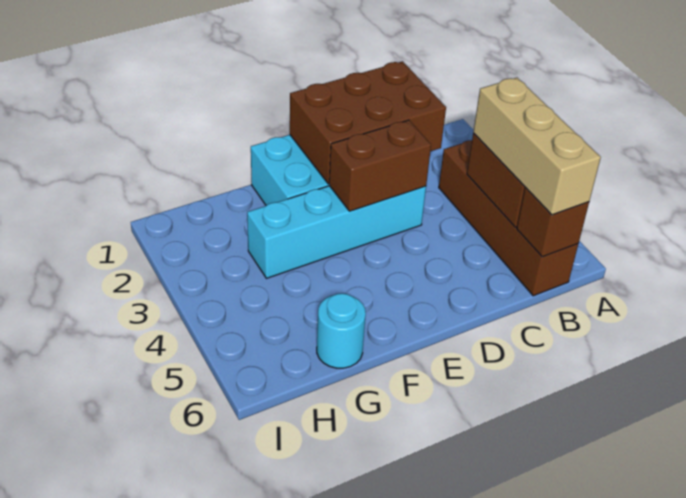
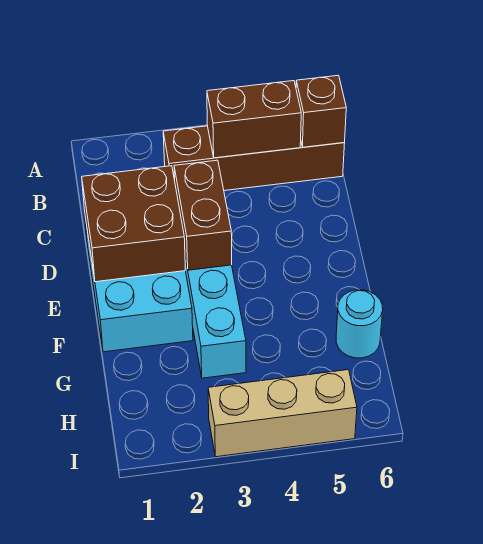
tan brick B4:B6 level 3 -> tan brick I3:I5 level 1
brown brick C1:E2 level 2 -> brown brick D1:E2 level 2

